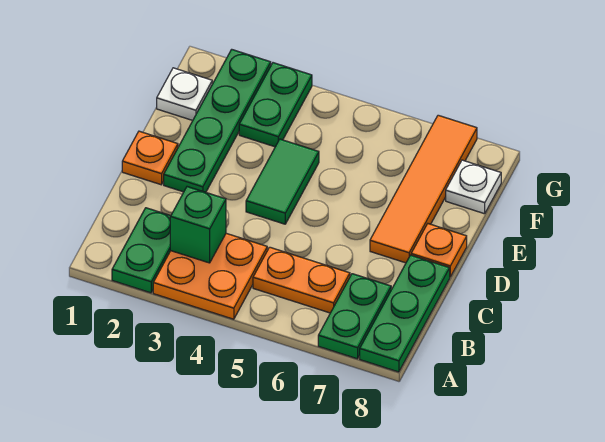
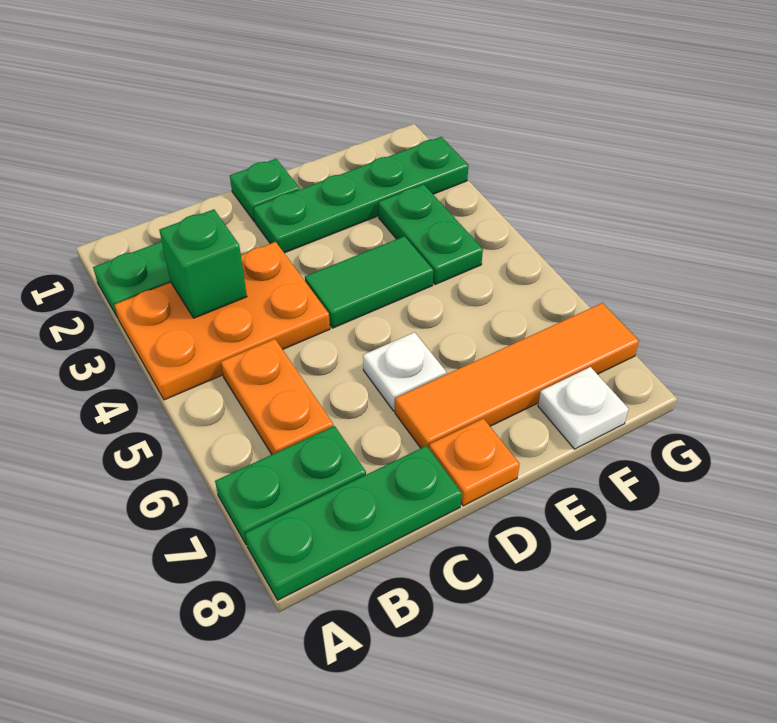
orange plate A3:B4 level 1 -> orange plate A3:C4 level 1
orange plate D1 level 1 -> green plate D1 level 1
white plate F1 level 1 -> white plate D6 level 1
green plate F3:G3 level 1 -> green plate F3:F4 level 1

